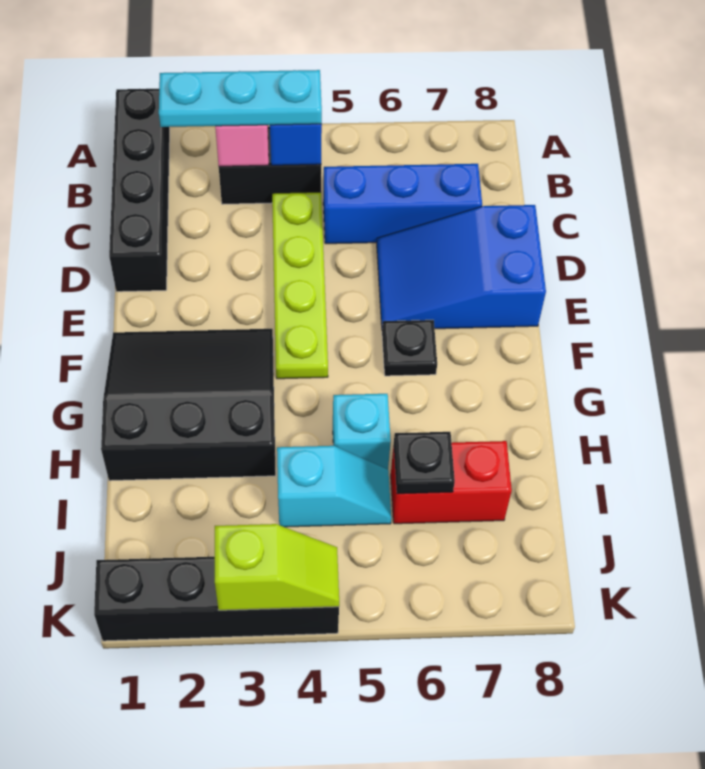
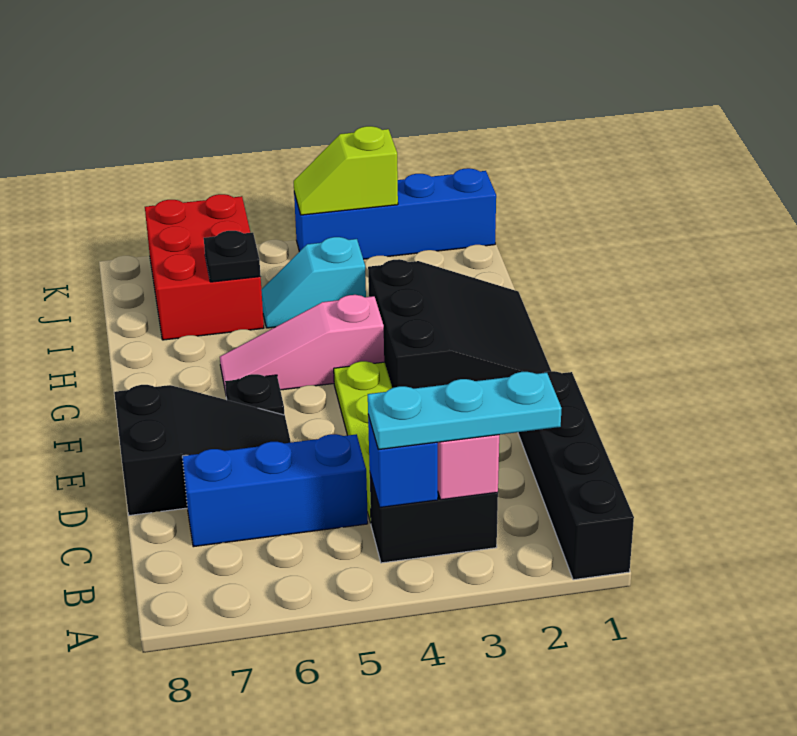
blue slope D6:E8 level 1 top 8 -> black slope D6:E8 level 1 top 8
black slope F1:H3 level 1 top H -> black slope F1:H3 level 1 top 3
none -> pink slope G4:G6 level 1 top 4
cyan brick H5 level 1 -> none
red brick I6:I7 level 1 -> red brick I6:K7 level 1
black brick K1:K4 level 1 -> blue brick K1:K4 level 1

